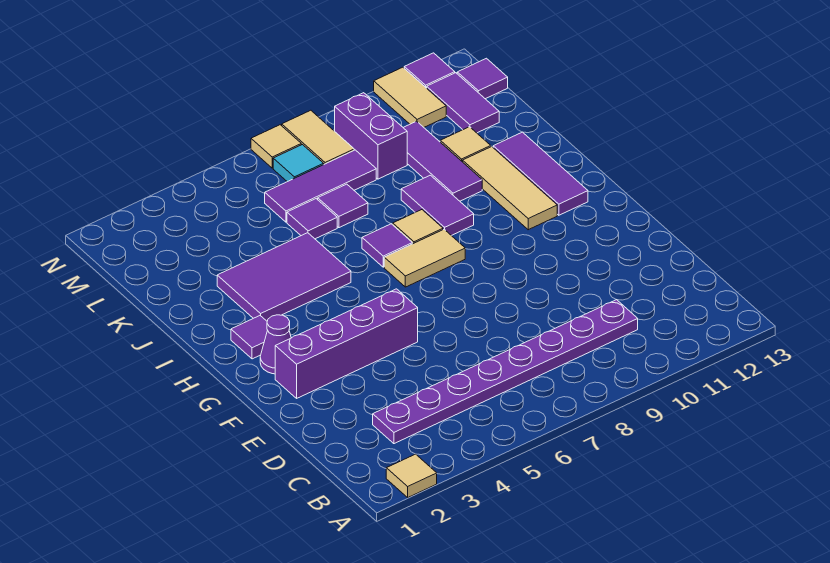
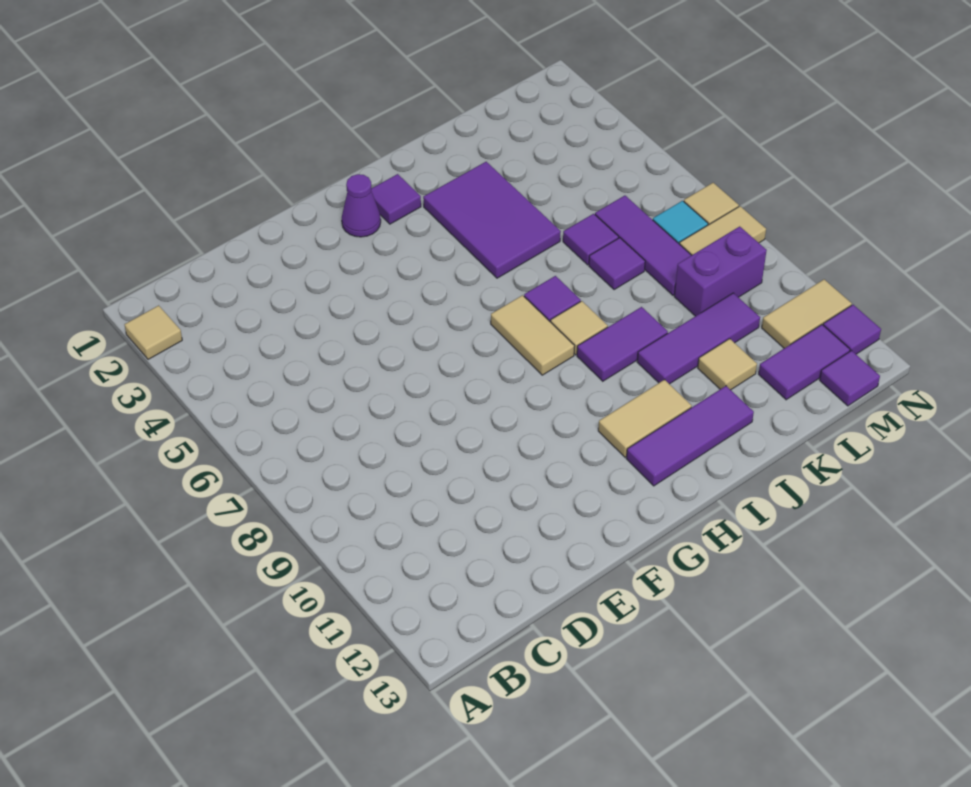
purple plate C3:C10 level 1 -> none
purple brick F2:F5 level 1 -> none
tan tile H11:J11 level 1 -> tan tile H11:I11 level 1

